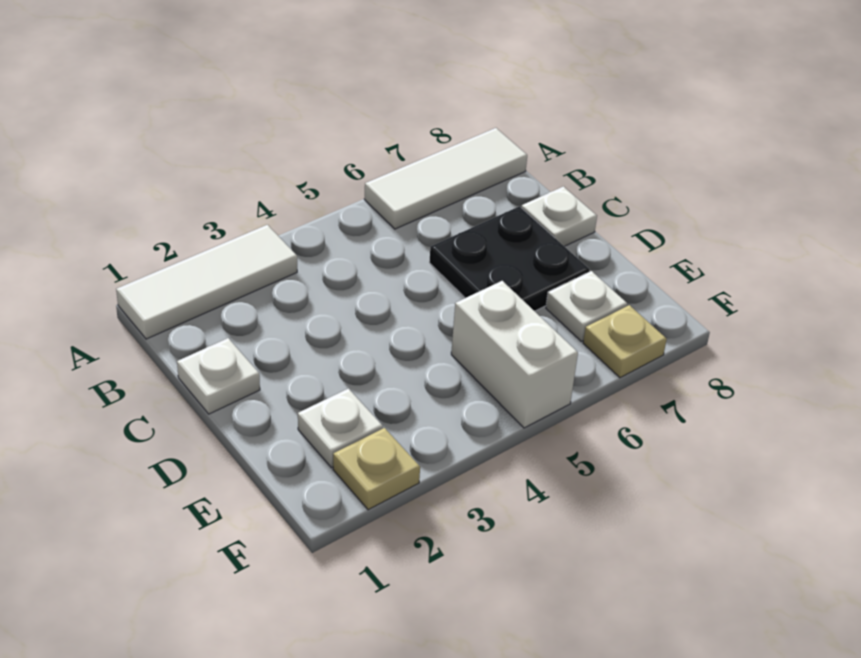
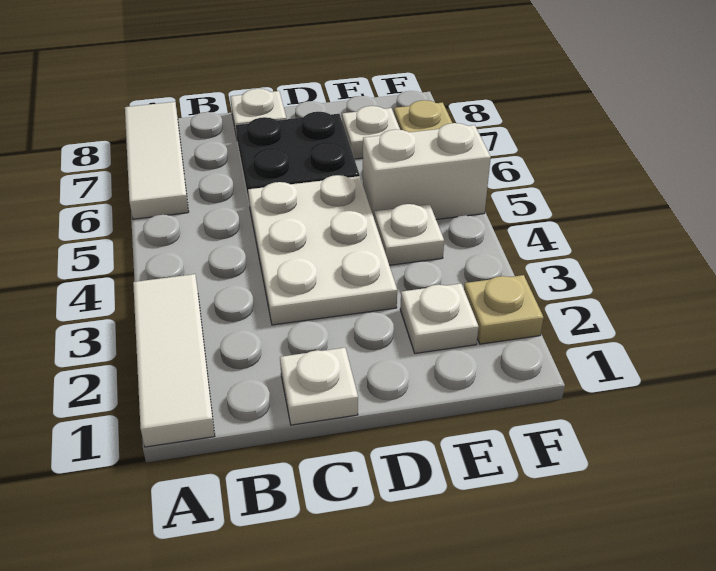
none -> white plate C3:D5 level 1
none -> white plate E4 level 1

